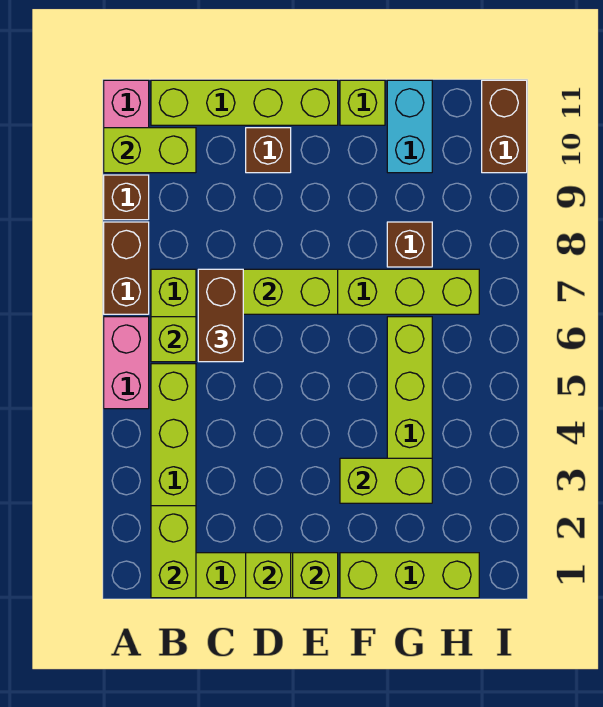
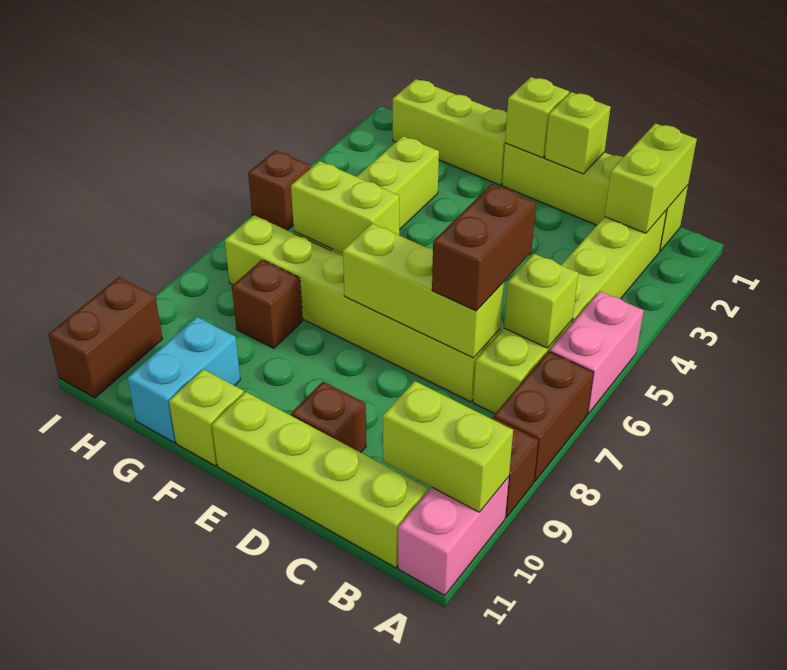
lime brick F3:G3 level 2 -> lime brick F6:G6 level 2
none -> brown brick I5 level 1

